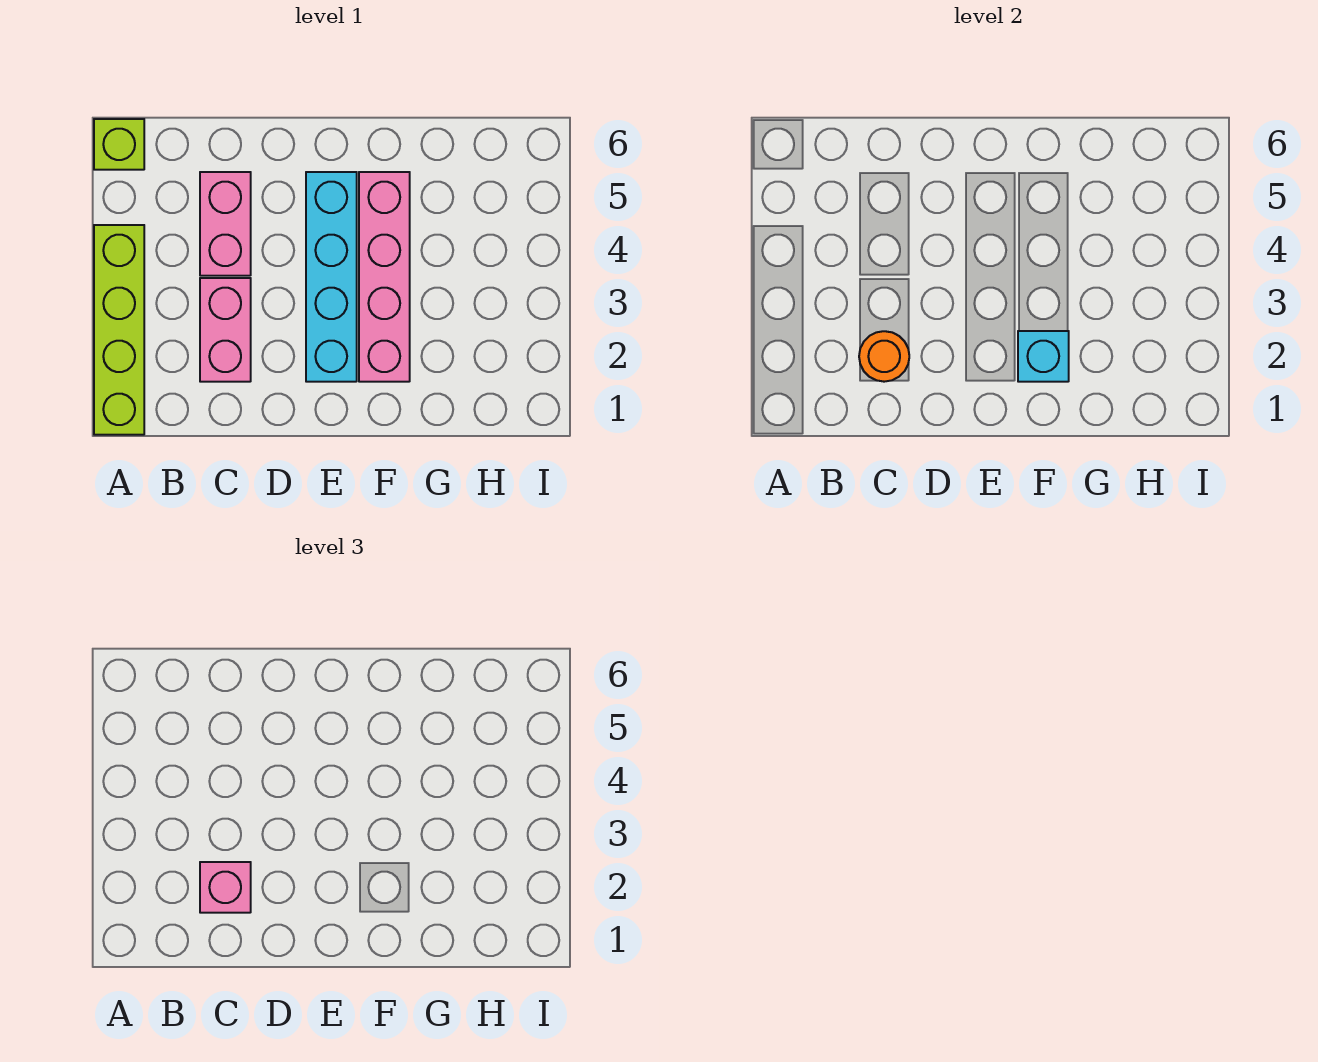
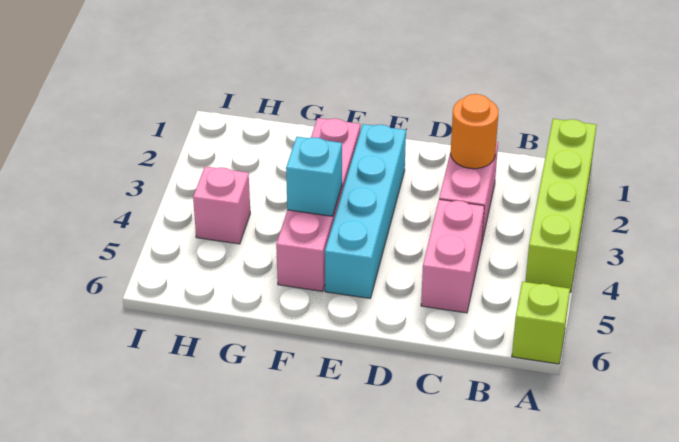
pink brick C2 level 3 -> pink brick H4 level 1
cyan brick F2 level 2 -> cyan brick F4 level 2

